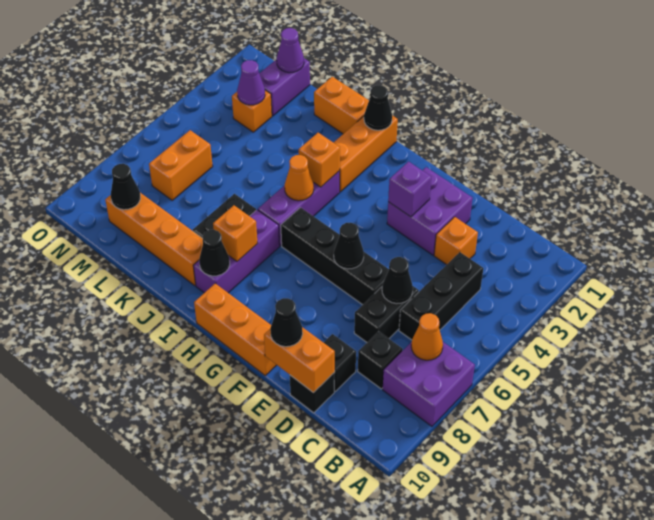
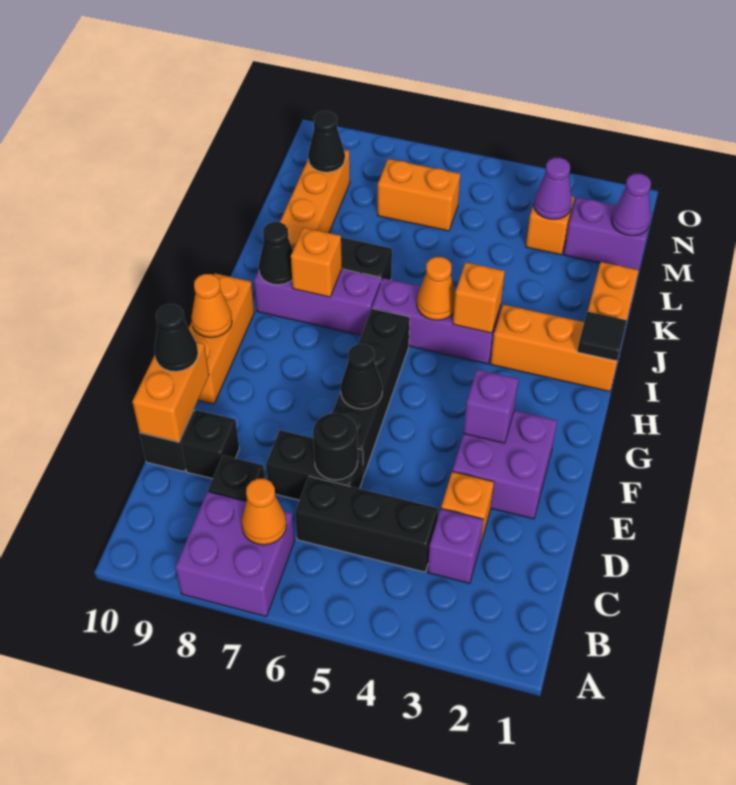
none -> purple brick C3 level 1
black cone D6 level 2 -> black round brick D6 level 2
none -> orange cone G10 level 2
black cone I1 level 2 -> black tile I1 level 2

